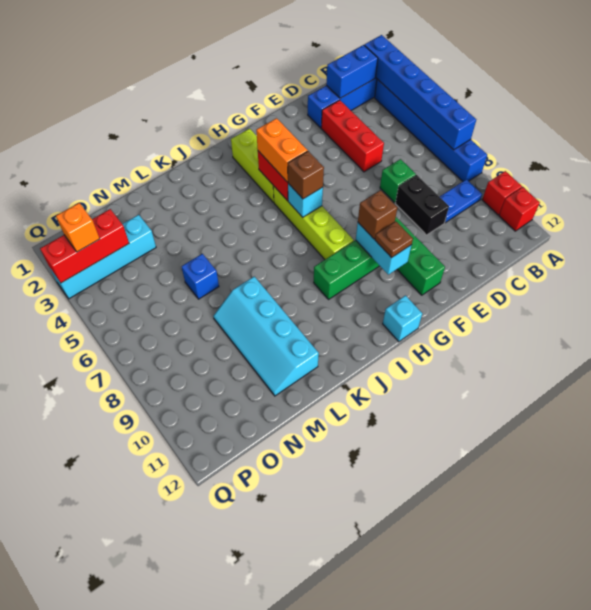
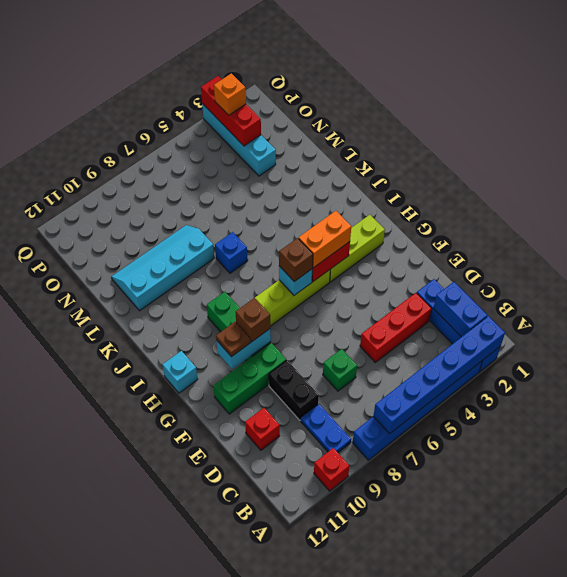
red brick A11 level 1 -> red brick D11 level 1
black brick D8:D9 level 1 -> black brick D9:E9 level 1
blue brick M6 level 1 -> blue brick K7 level 1

